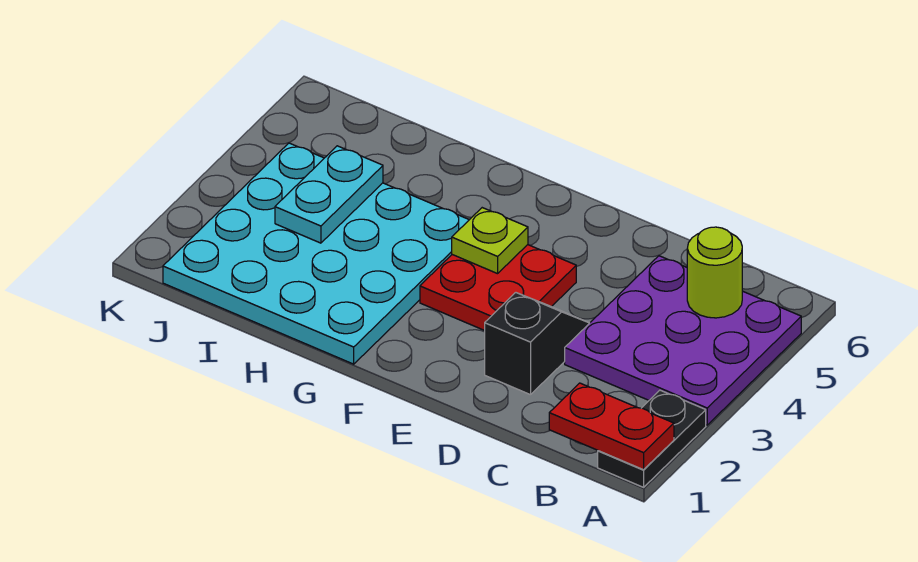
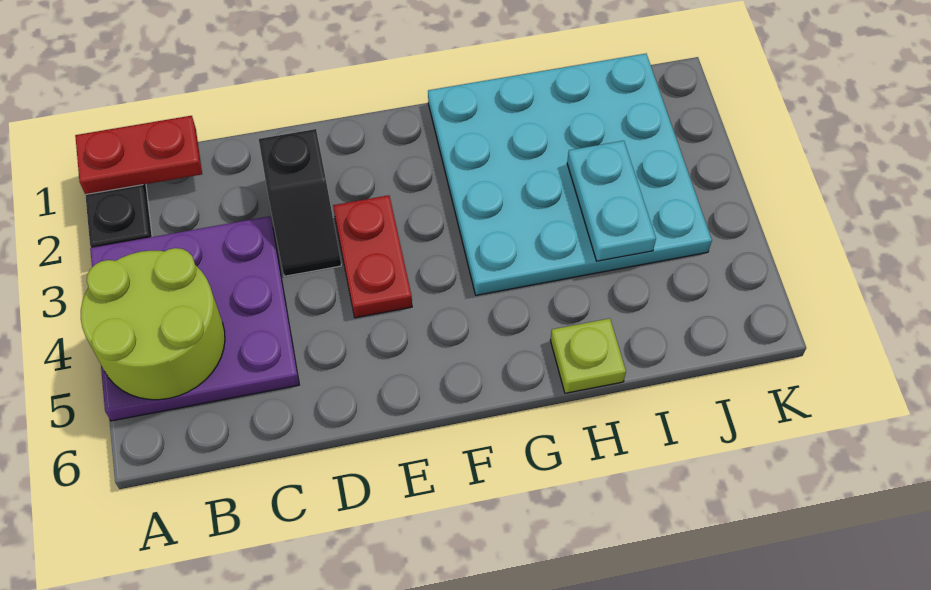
lime round brick B5 level 2 -> lime round brick A4:B5 level 2
red plate E3:F4 level 1 -> red plate E3:E4 level 1
lime plate F4 level 2 -> lime plate H6 level 1

